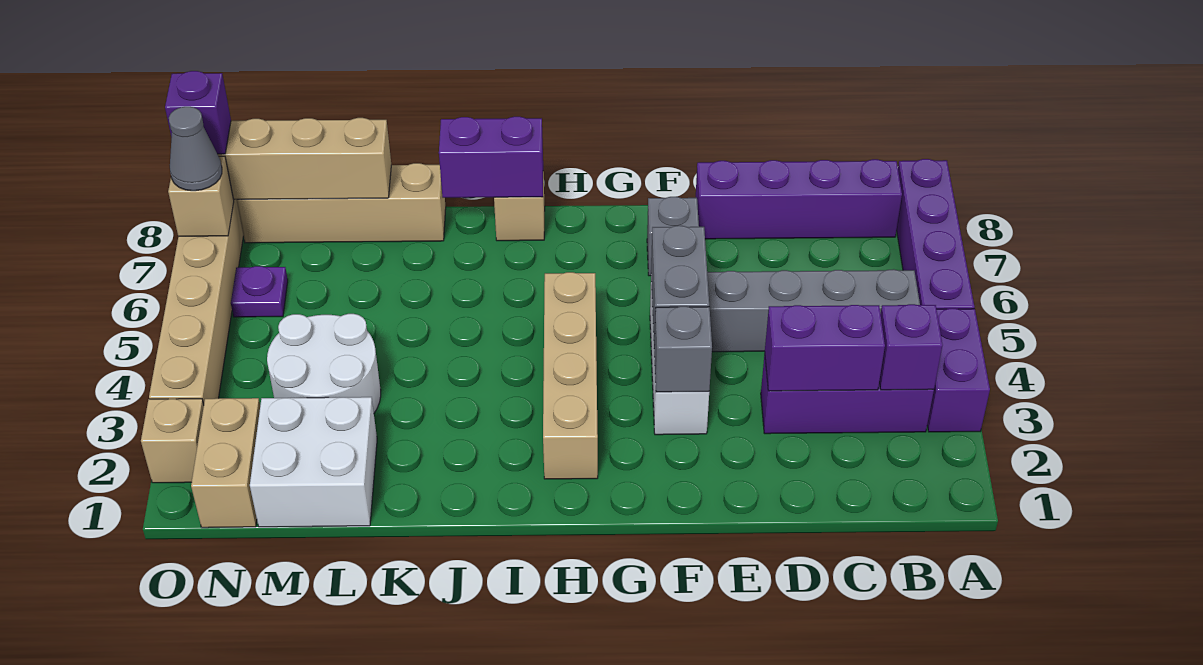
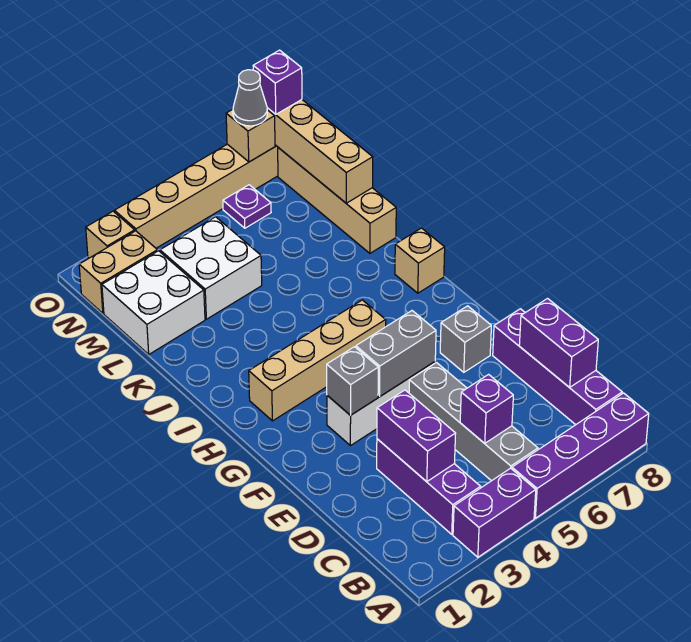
purple brick B3 level 2 -> purple brick C5 level 2
purple brick I8:J8 level 2 -> purple brick C8:D8 level 2
white round brick L3:M4 level 1 -> white brick L3:M4 level 1

